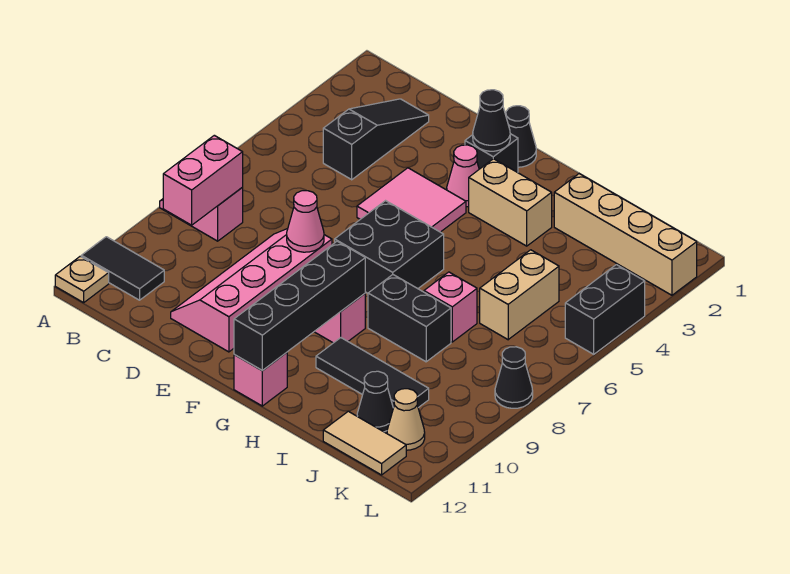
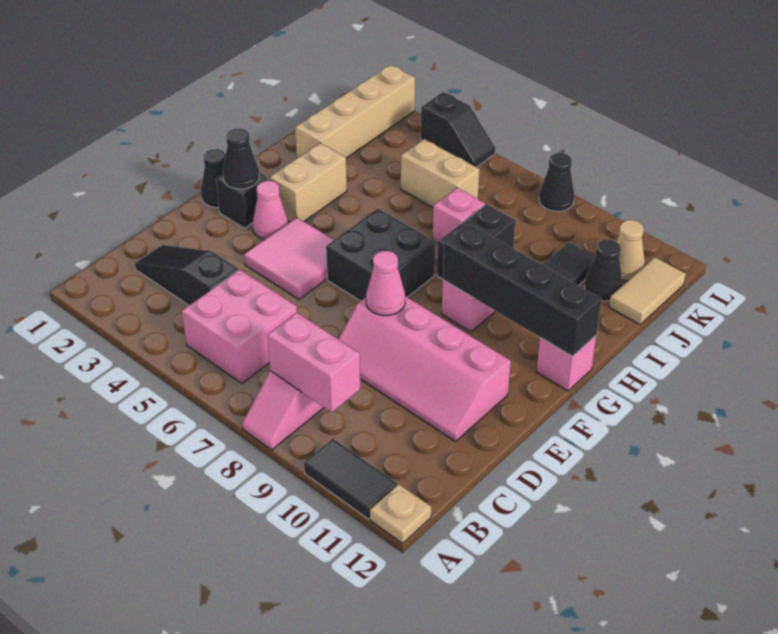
black tile A11:B11 level 1 -> black tile A10:A11 level 1
none -> pink brick B5:C6 level 1
black brick L4:L5 level 1 -> black slope L4:L5 level 1 top 4

